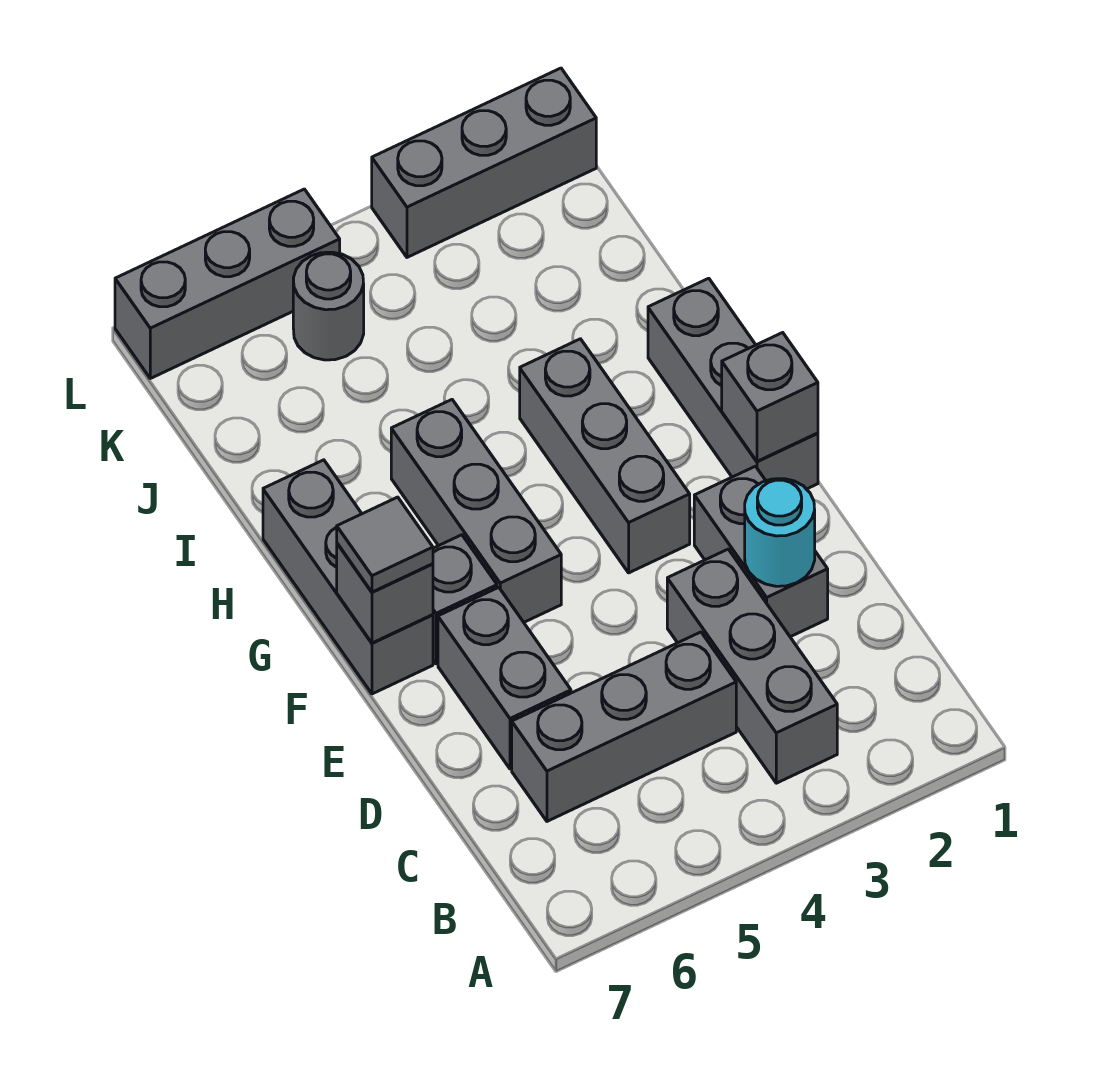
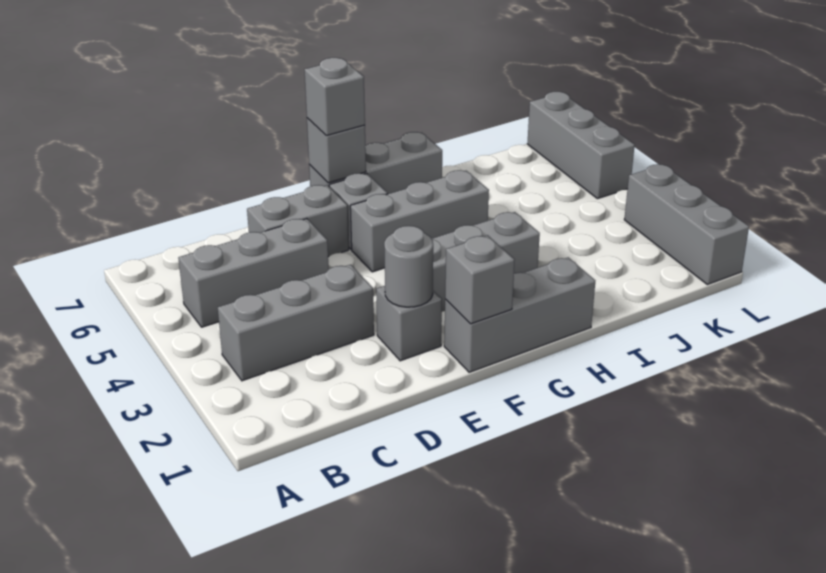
grey brick C4:C6 level 1 -> grey brick B5:D5 level 1
grey brick D2:E2 level 1 -> grey brick E2 level 1
cyan round brick D2 level 2 -> none
grey tile F7 level 3 -> grey brick F7 level 3
grey round brick K5 level 1 -> grey round brick E2 level 2

